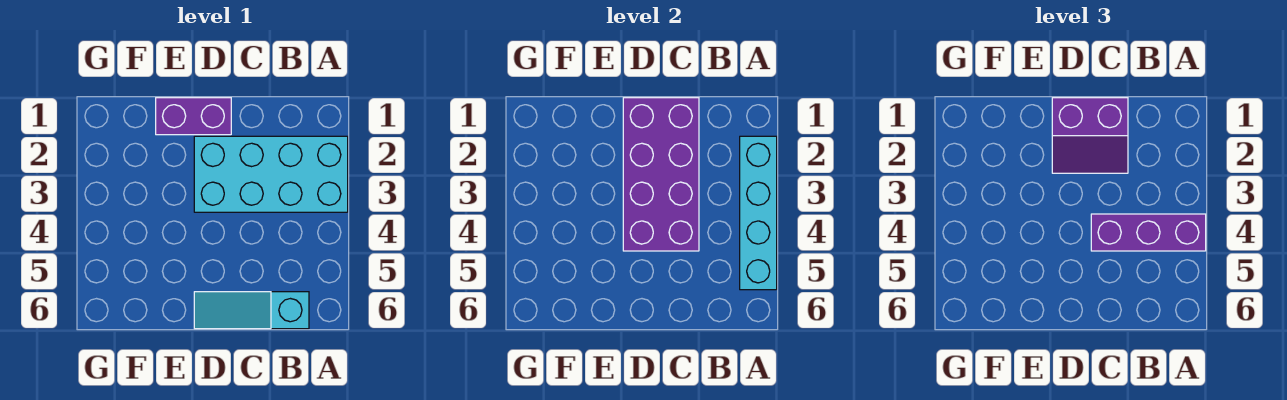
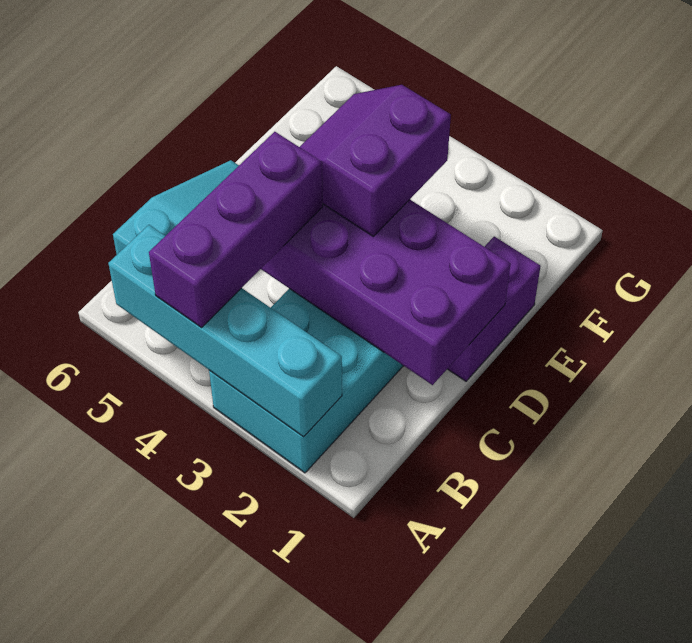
purple slope C1:D2 level 3 top 1 -> purple slope D3:E4 level 3 top 3

